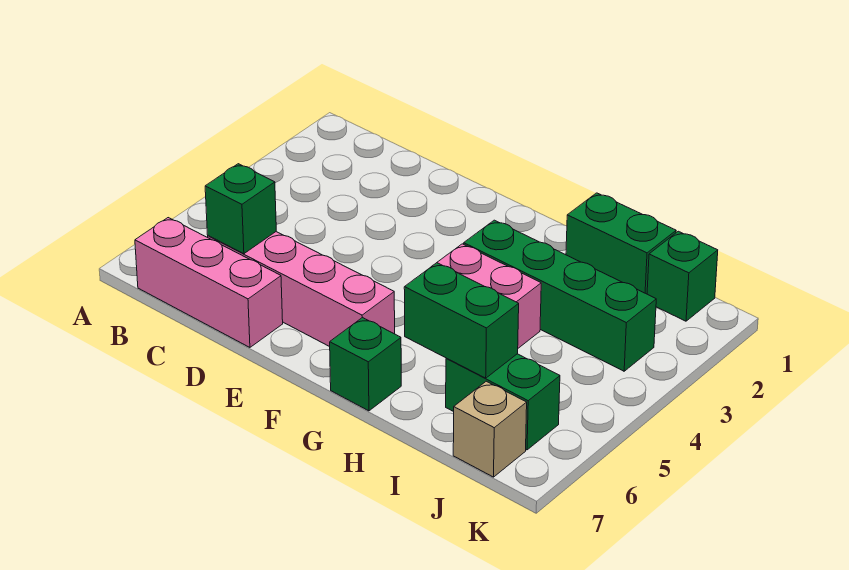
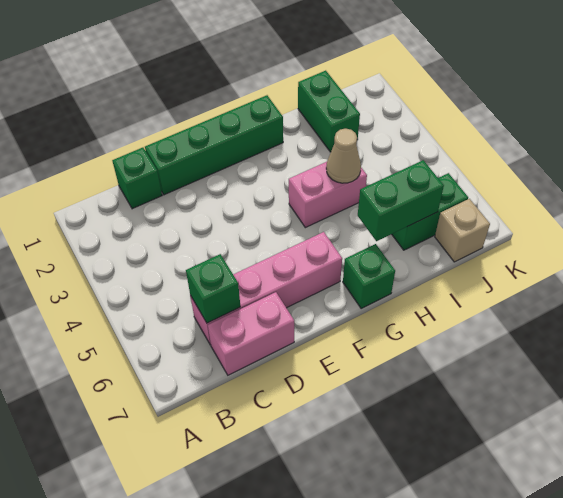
pink brick B7:D7 level 1 -> pink brick C7:D7 level 1
green brick G3:J3 level 1 -> green brick D1:G1 level 1
green brick H1:I1 level 1 -> green brick I1:I2 level 1
none -> tan cone H4 level 2
green brick J1 level 1 -> green brick C1 level 1

